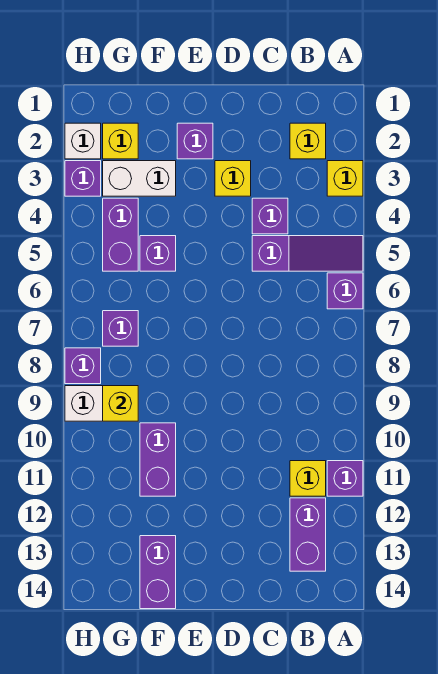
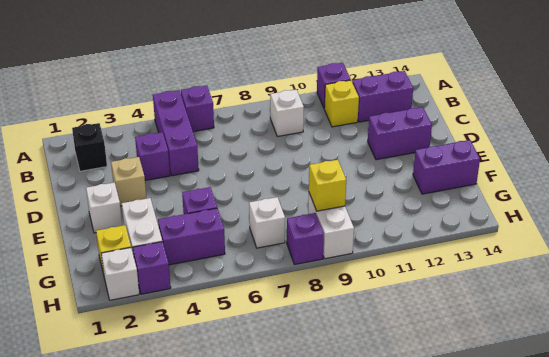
yellow brick A3 level 1 -> none
purple slope A5:C5 level 1 top C -> purple brick A5:C5 level 1
yellow brick B2 level 1 -> black brick B2 level 1
none -> white brick B9 level 1
yellow brick D3 level 1 -> tan brick D3 level 1
purple brick E2 level 1 -> white brick E2 level 1
purple brick F10:F11 level 1 -> purple brick D12:D13 level 1
purple brick G7 level 1 -> white brick G7 level 1

